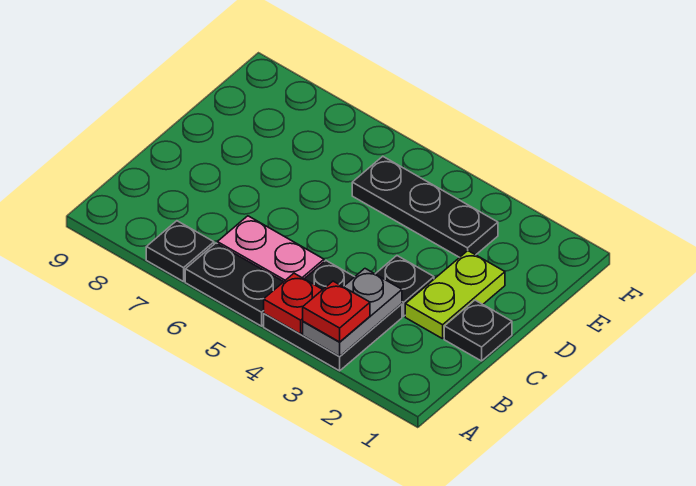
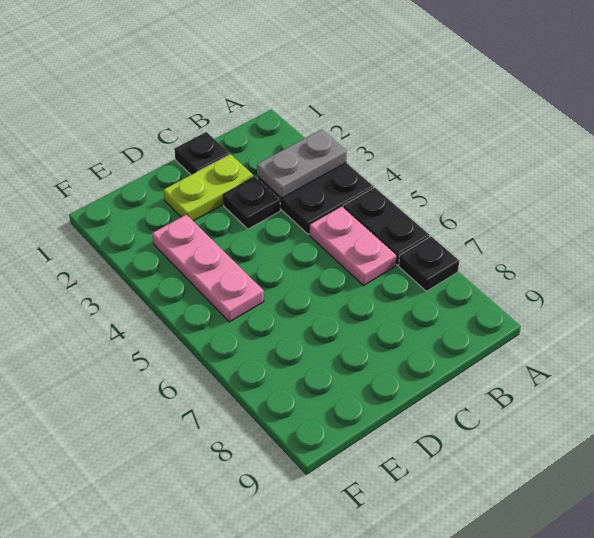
red plate A3 level 3 -> none
red plate A4 level 2 -> none
black plate E3:E5 level 1 -> pink plate E3:E5 level 1

